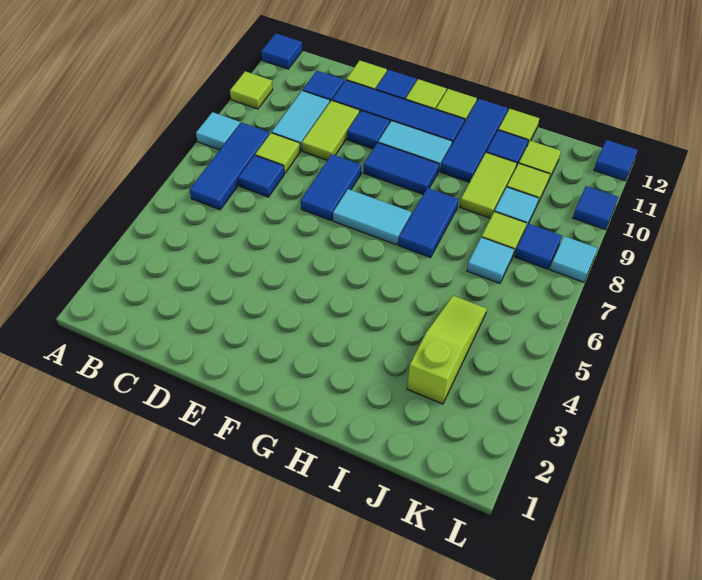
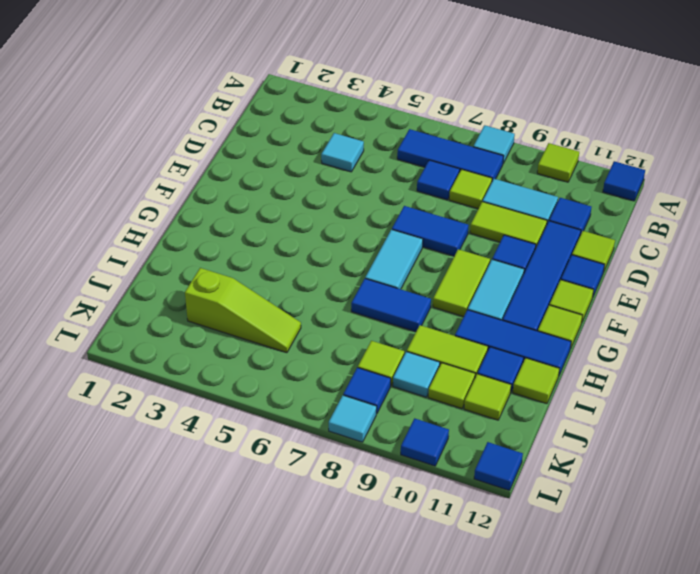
blue tile F9:G9 level 1 -> lime tile F9:G9 level 1
cyan tile J7 level 1 -> cyan tile C4 level 1

